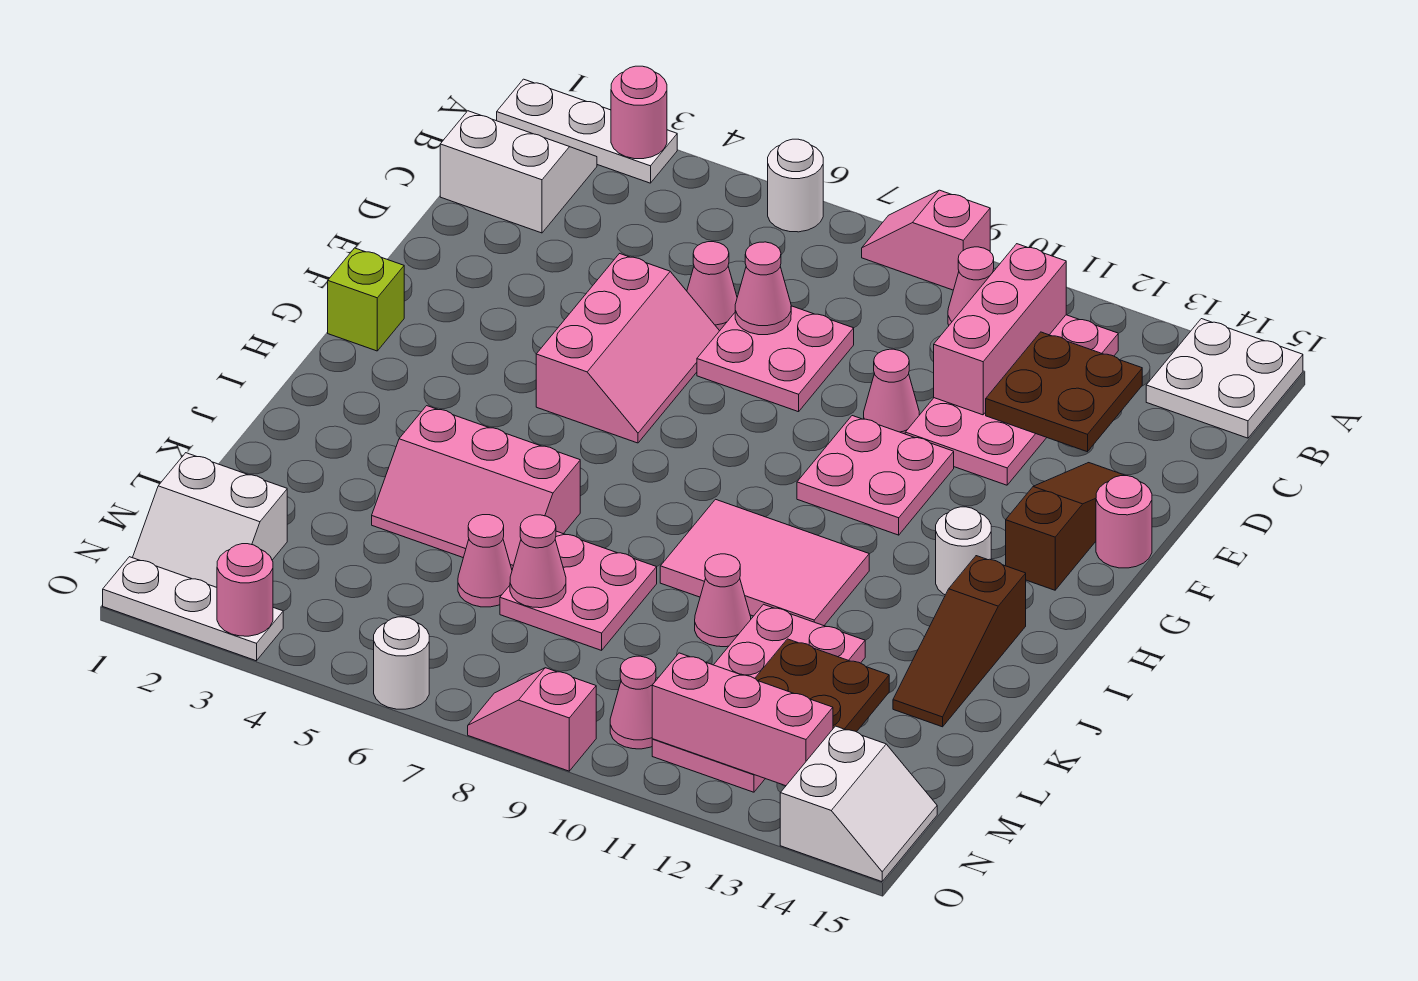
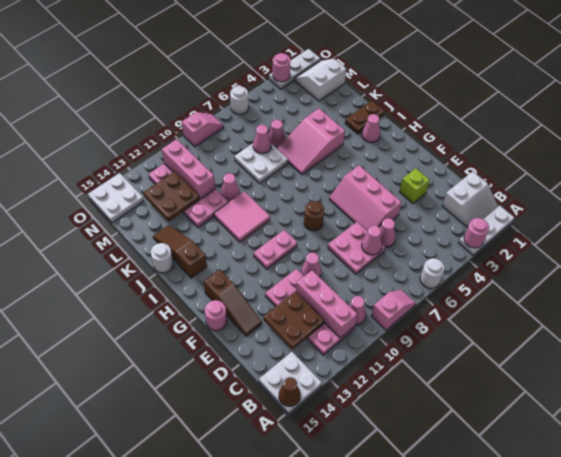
none -> brown cone A15 level 2
pink plate F10:G11 level 1 -> pink plate G10:G11 level 1
lime brick G1 level 1 -> lime brick E3 level 1
none -> brown round brick G8 level 1
white round brick H13 level 1 -> white round brick J15 level 1
pink tile I9:J11 level 1 -> pink tile I10:J11 level 1
none -> brown plate J1:J2 level 1
pink slope J4:K6 level 1 top J -> pink slope J4:K6 level 1 top 4
pink plate K7:L8 level 1 -> white plate K7:L8 level 1
pink cone N10 level 1 -> pink cone I2 level 1
pink brick N11:N13 level 2 -> pink brick L11:N11 level 2
white slope N14:O15 level 1 top 14 -> white plate N14:O15 level 1

